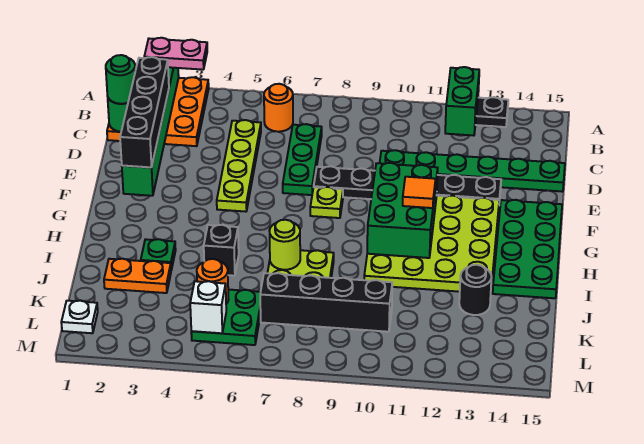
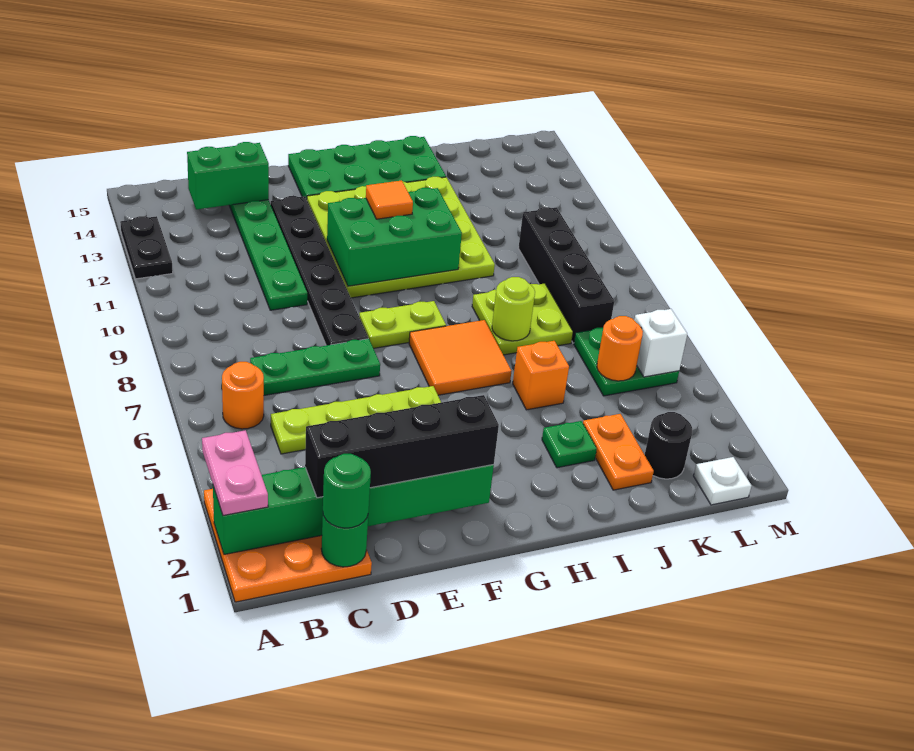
green brick A12:B12 level 2 -> green brick C14:D14 level 2
lime plate F8 level 1 -> lime plate F8:G8 level 1
none -> orange tile G6:H7 level 1
black brick I5 level 1 -> orange brick I5 level 1
black round brick J13 level 1 -> black round brick K2 level 1

